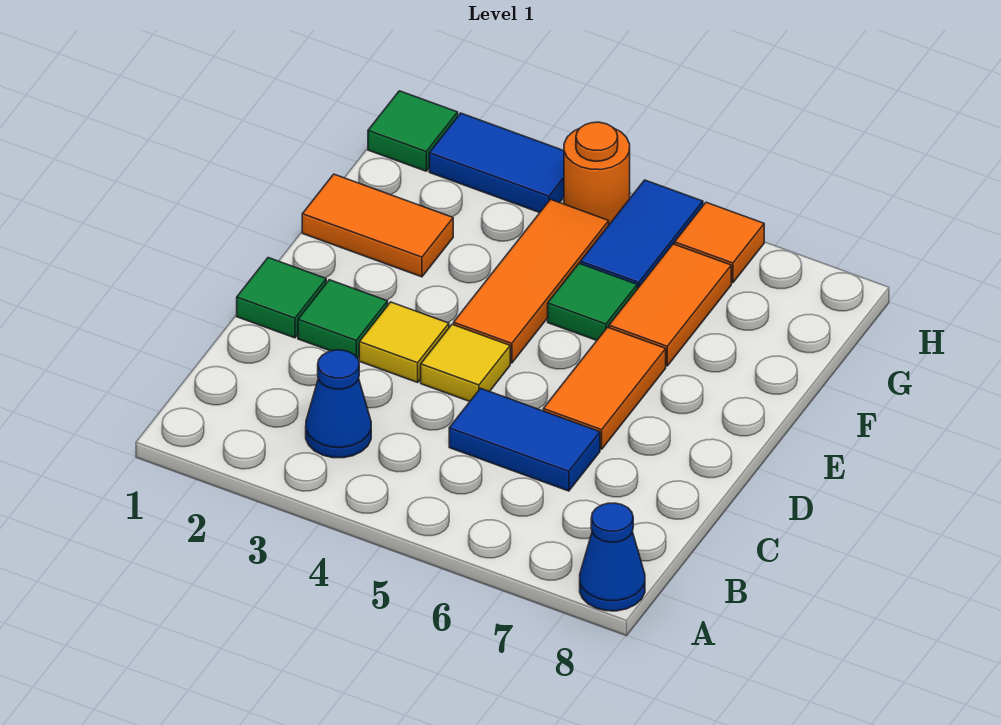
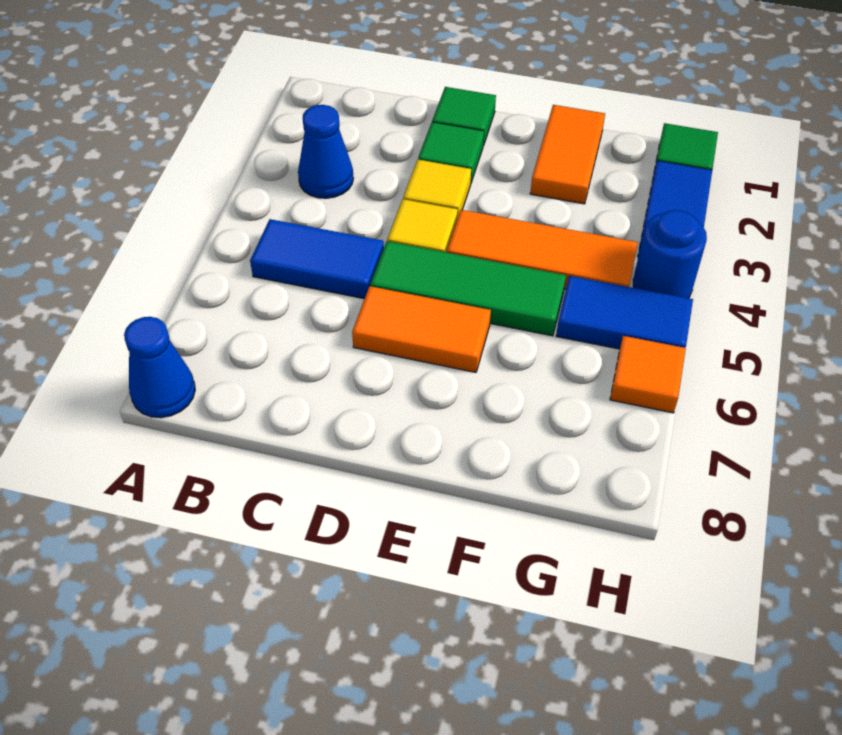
blue tile C5:C6 level 1 -> blue tile B5:C5 level 1
green tile F5 level 1 -> green tile D5:F5 level 1
orange tile F6:G6 level 1 -> none
orange round brick H4 level 1 -> blue round brick H4 level 1

